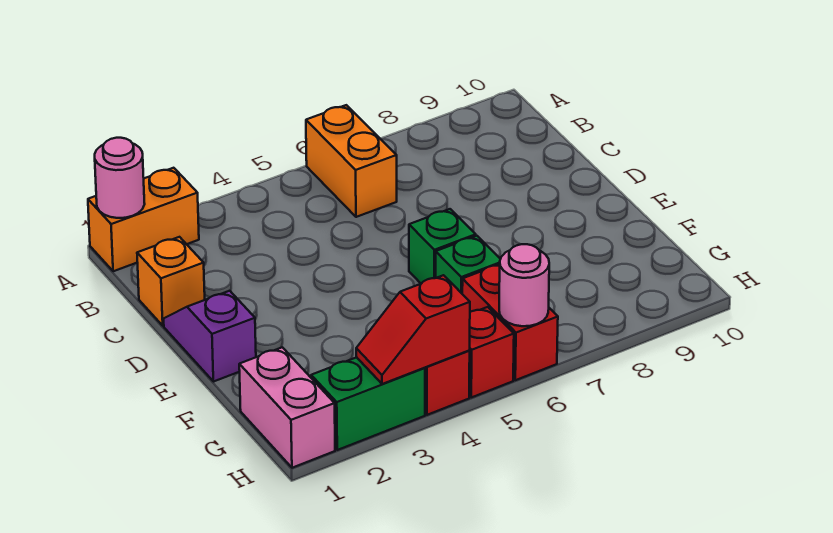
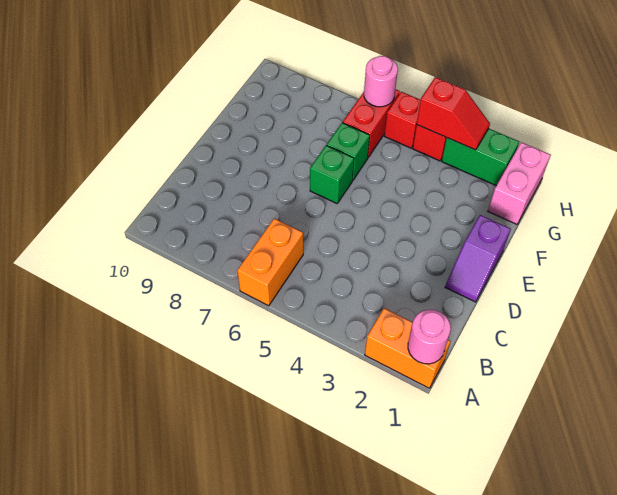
orange brick C1 level 1 -> none

